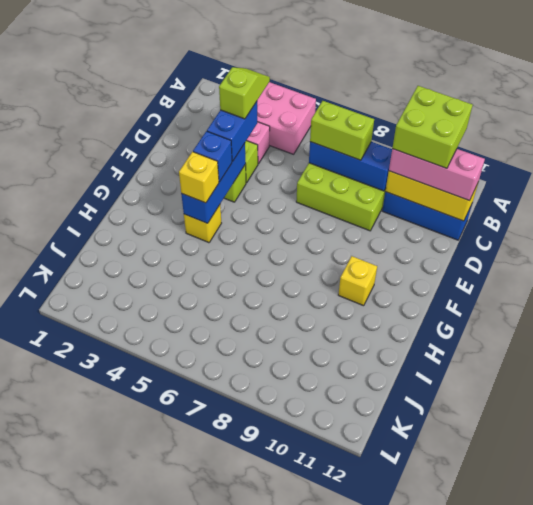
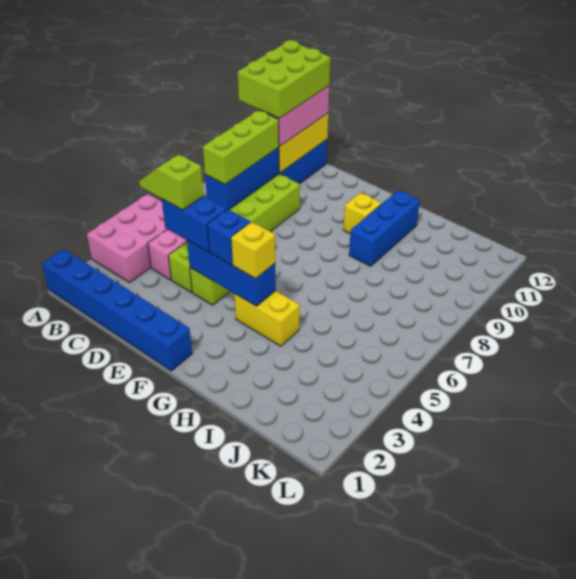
none -> blue brick A1:F1 level 1
lime brick B10:C11 level 4 -> lime brick B10:C12 level 4
lime brick C7:C8 level 3 -> lime brick C7:C9 level 3
yellow brick G4 level 1 -> yellow brick G4:H4 level 1
none -> blue brick H9:H11 level 1

